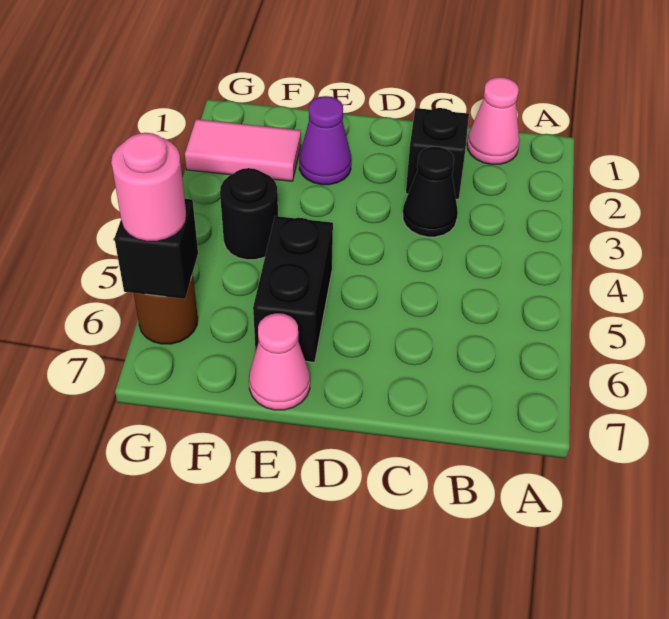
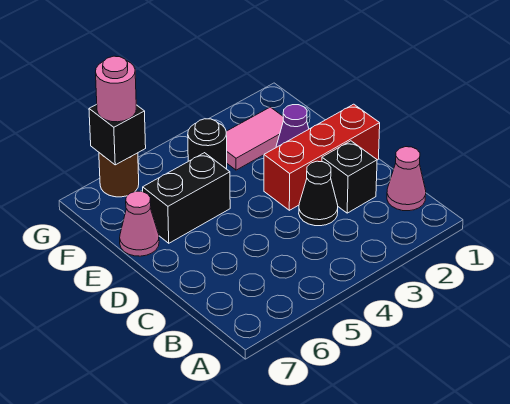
none -> red brick D1:D3 level 1
pink tile F2:G2 level 1 -> pink tile F2:F3 level 1

